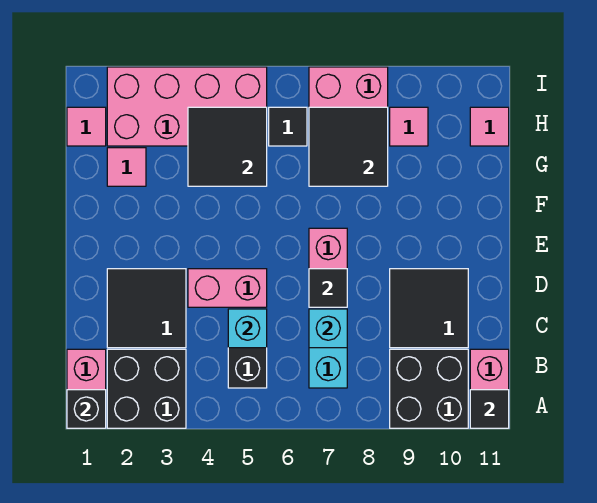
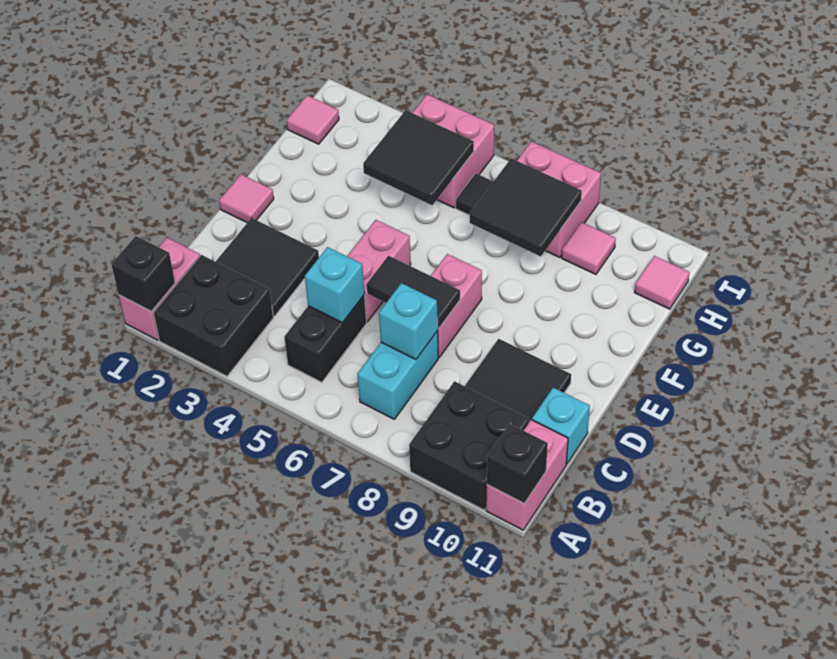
black tile A11 level 2 -> black brick A11 level 2
none -> cyan brick C11 level 1
pink brick D4:D5 level 1 -> pink brick D5:E5 level 1
black tile D7 level 2 -> black tile D6:D7 level 2
pink tile G2 level 1 -> pink tile E1 level 1
pink brick H2:I5 level 1 -> pink brick H4:I5 level 1

